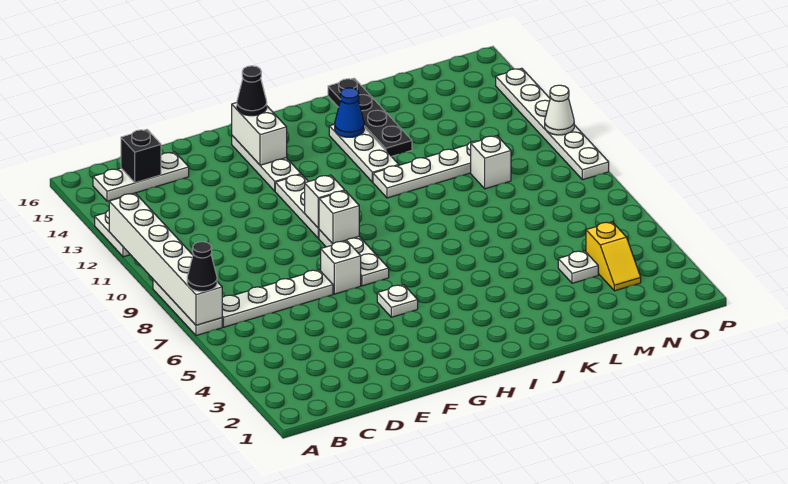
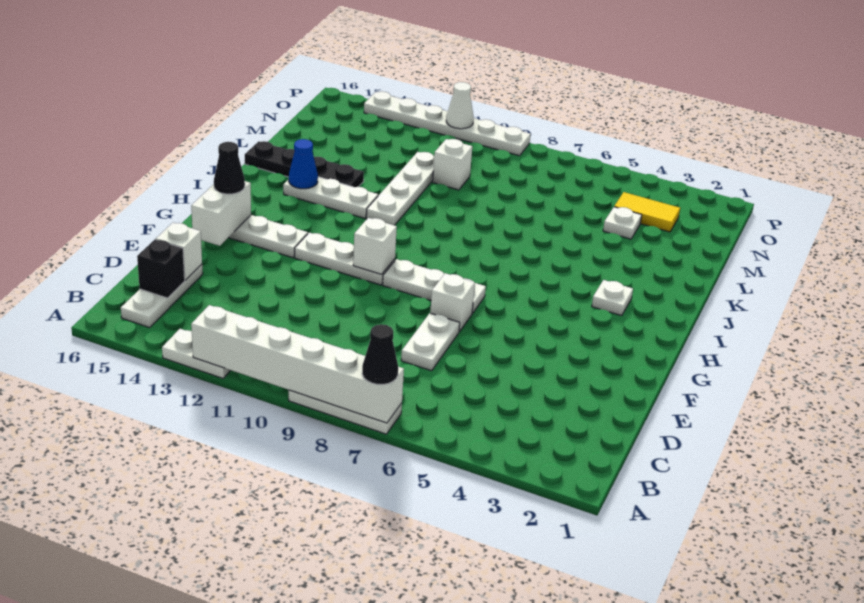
white plate B7:E7 level 1 -> white plate D7:E7 level 1
white plate G5 level 1 -> white plate I3 level 1
white brick G9 level 2 -> white brick D15 level 2
white brick G14:G15 level 2 -> white brick F15:G15 level 2
yellow slope N3:N4 level 1 top 4 -> yellow tile N3:N4 level 1

